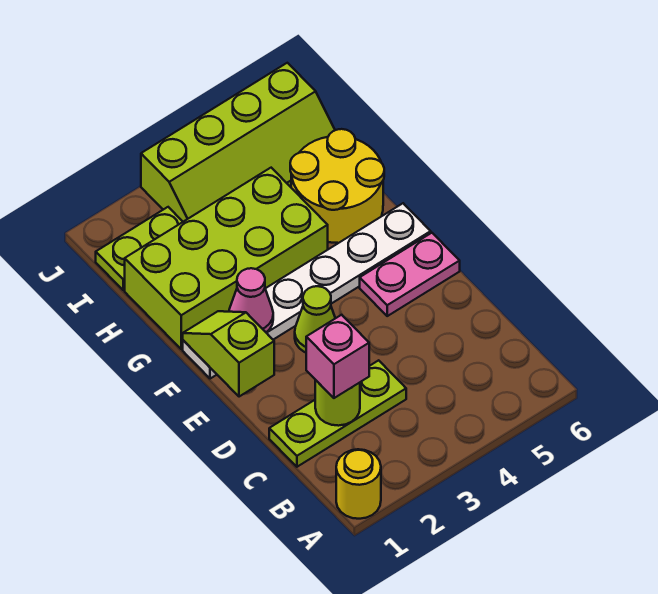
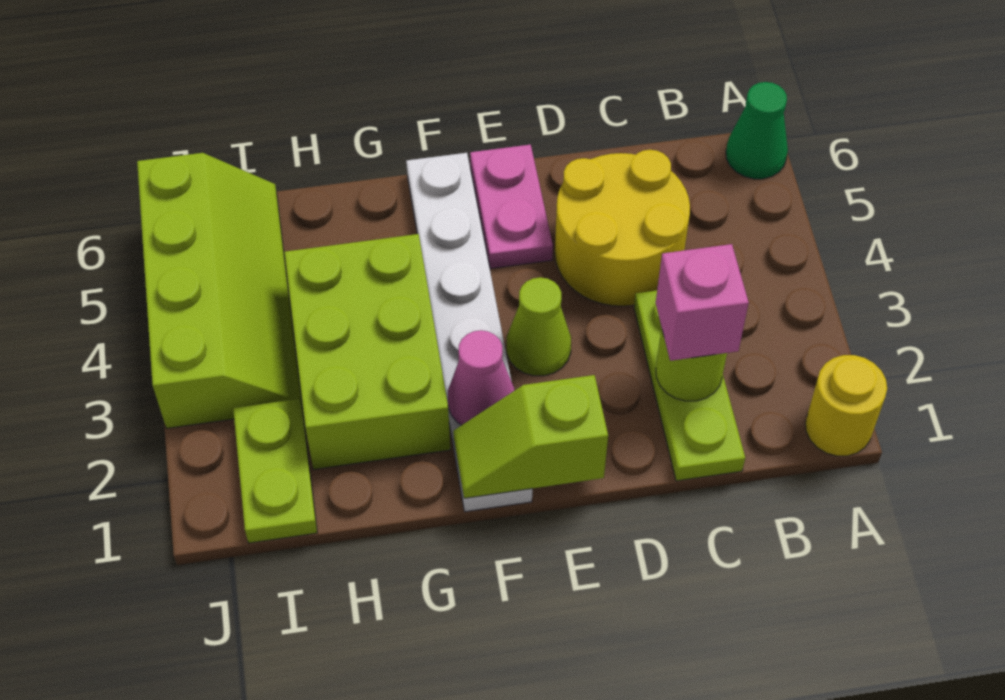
none -> green cone A6 level 1
lime brick G1:H4 level 1 -> lime brick G2:H4 level 1
yellow round brick G5:H6 level 1 -> yellow round brick C4:D5 level 1

